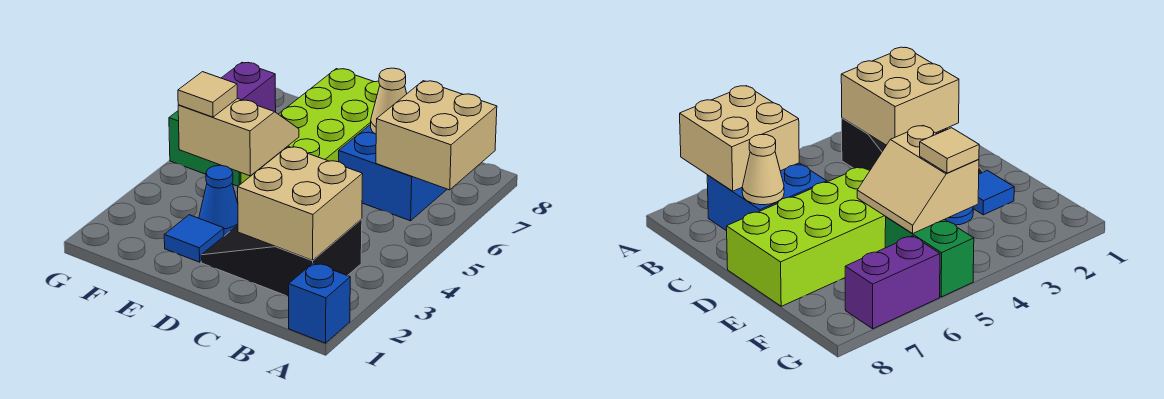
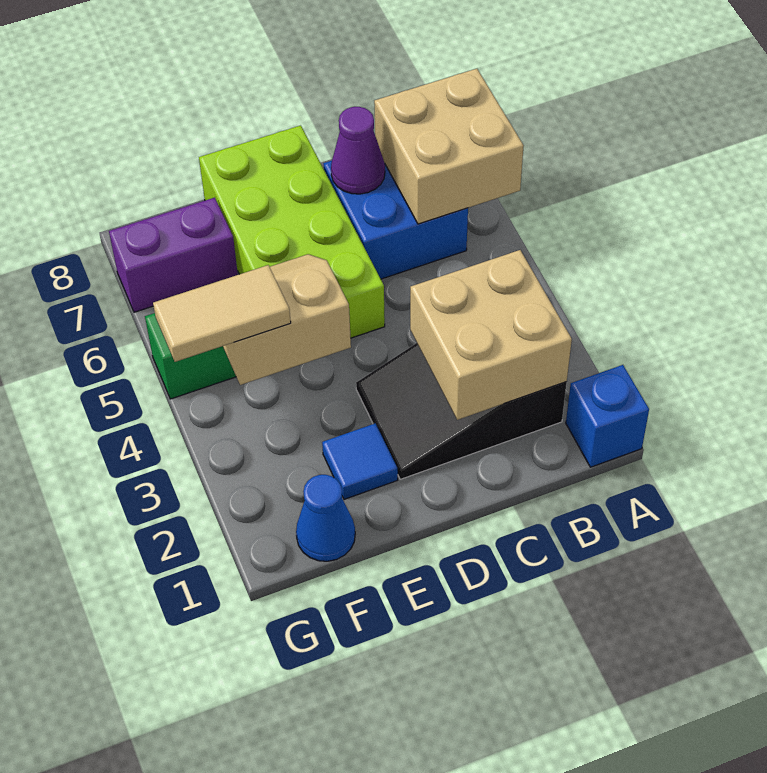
tan cone C7 level 2 -> purple cone C7 level 2
blue cone E3 level 1 -> blue cone F1 level 1
tan tile F4 level 3 -> tan tile F4:G4 level 3
purple brick G6:G7 level 1 -> purple brick F7:G7 level 1

